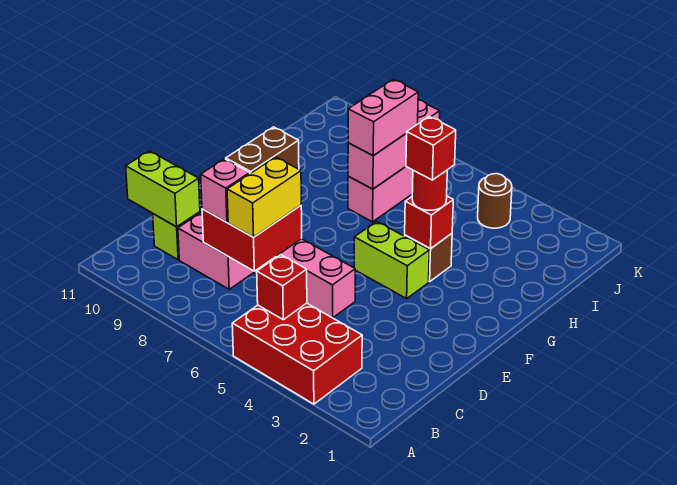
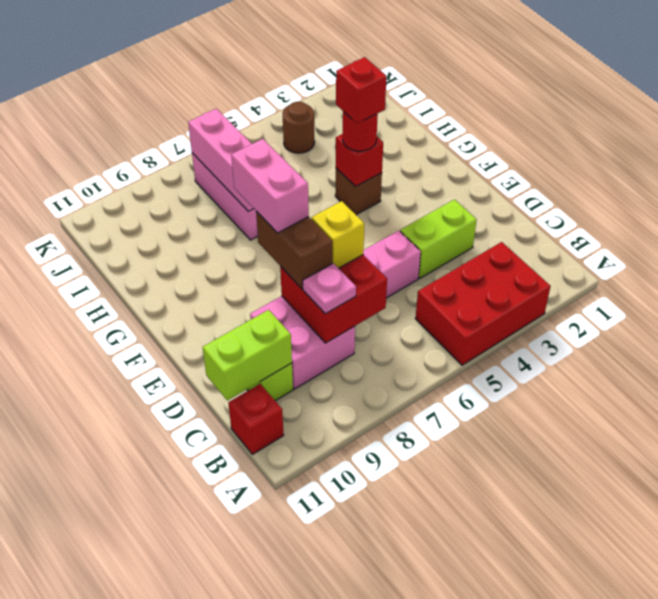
red brick B5 level 2 -> red brick B11 level 1
yellow brick C7:D7 level 3 -> yellow brick D7 level 3
pink brick C8 level 3 -> pink plate C8 level 3
lime brick F4:F5 level 1 -> lime brick D3:D4 level 1
pink brick H7:I7 level 3 -> pink brick E8:F8 level 4

